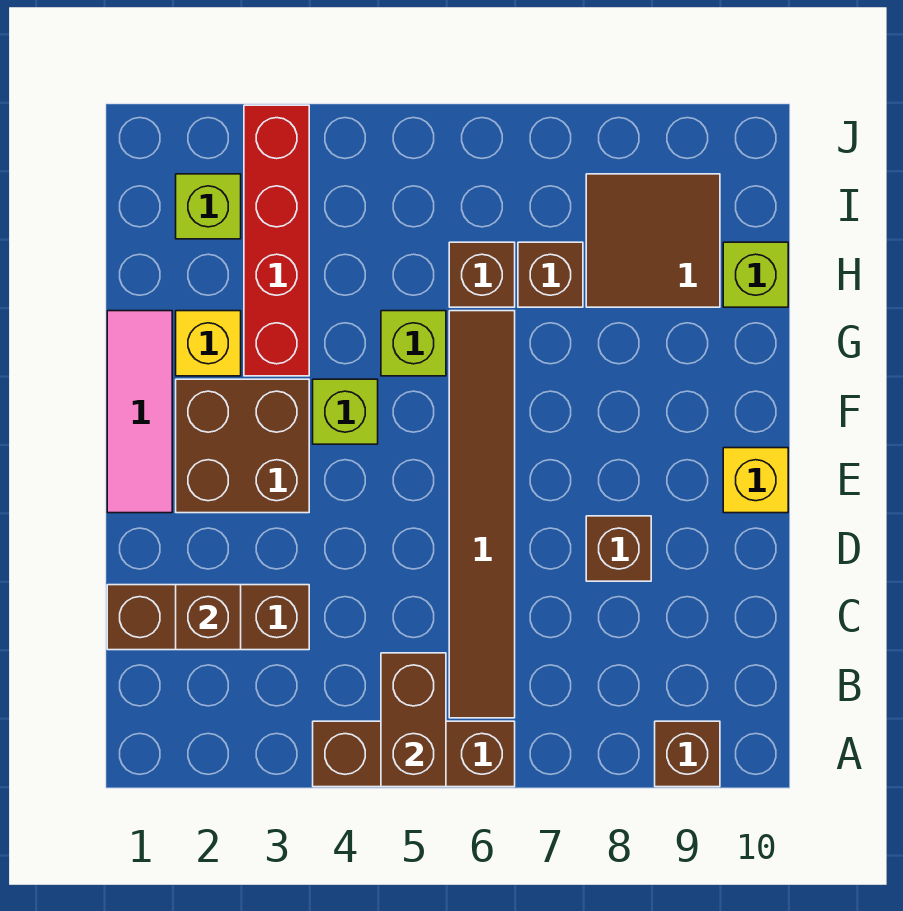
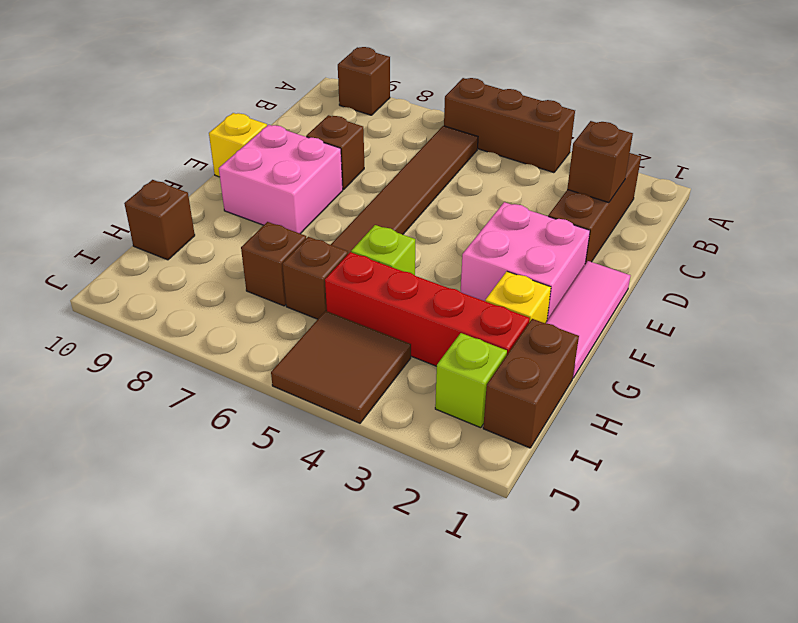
brown brick A5:B5 level 2 -> brown brick H1:I1 level 1
brown brick C1:C3 level 1 -> brown brick B2:D2 level 1
brown brick E2:F3 level 1 -> pink brick E2:F3 level 1
none -> pink brick E8:F9 level 1
lime brick F4 level 1 -> none
red brick G3:J3 level 1 -> red brick H2:H5 level 1
brown tile H8:I9 level 1 -> brown tile I4:J5 level 1
lime brick H10 level 1 -> brown brick H10 level 1

